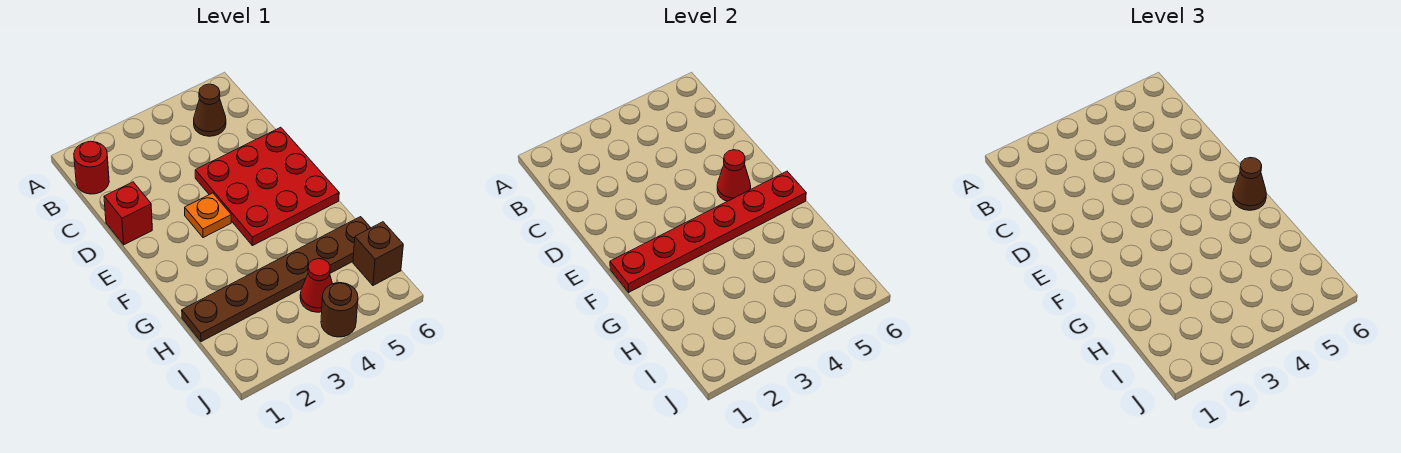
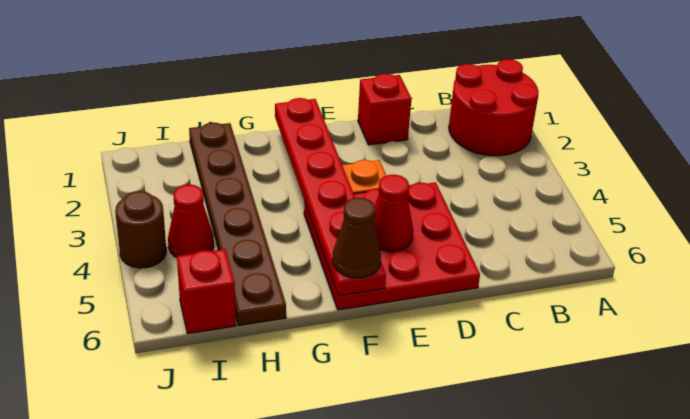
red round brick B1 level 1 -> red round brick A1:B2 level 1
brown cone B5 level 1 -> none
brown brick I6 level 1 -> red brick I6 level 1

